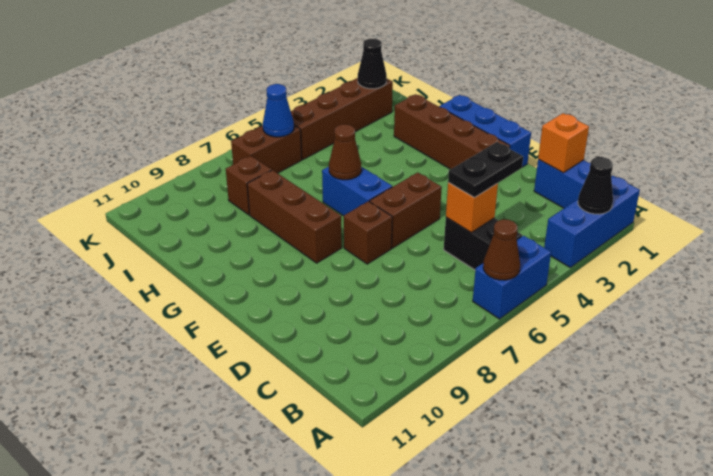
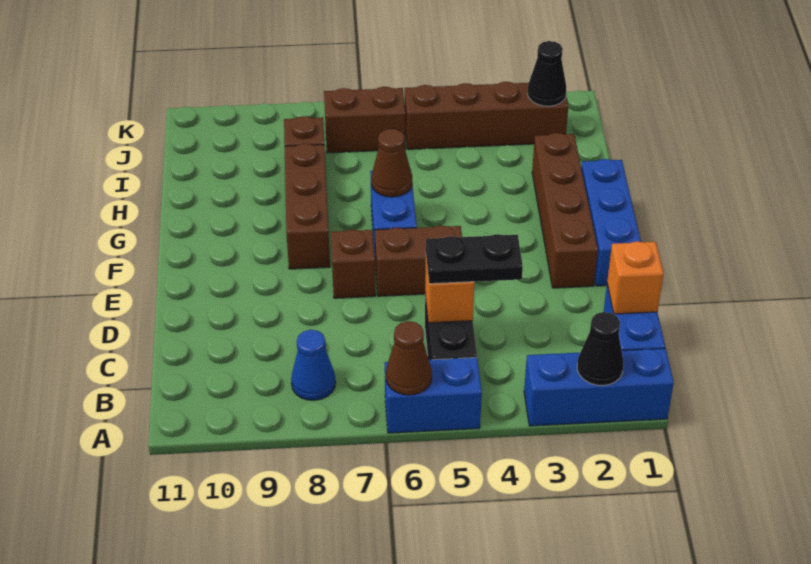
blue cone J6 level 2 -> blue cone B8 level 1

